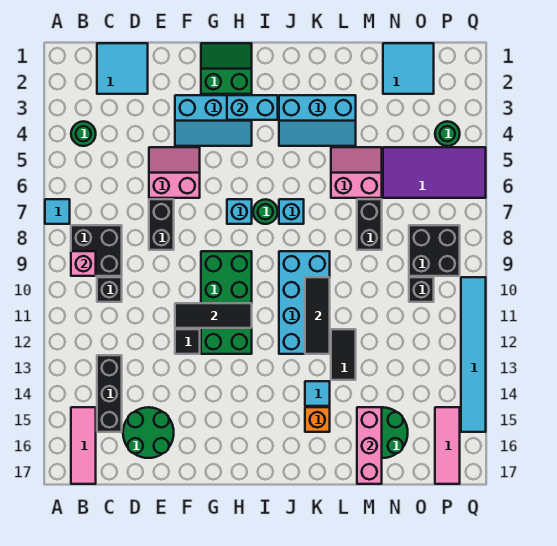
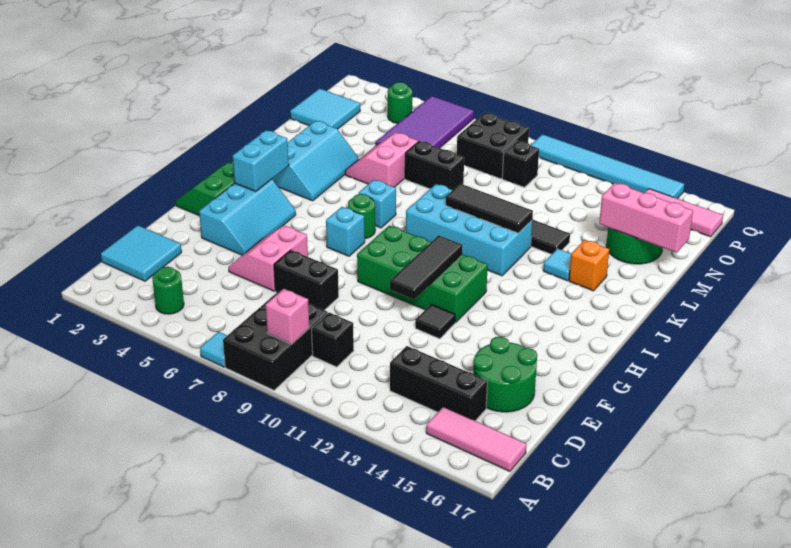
black brick B8:C9 level 1 -> black brick A8:C9 level 1

